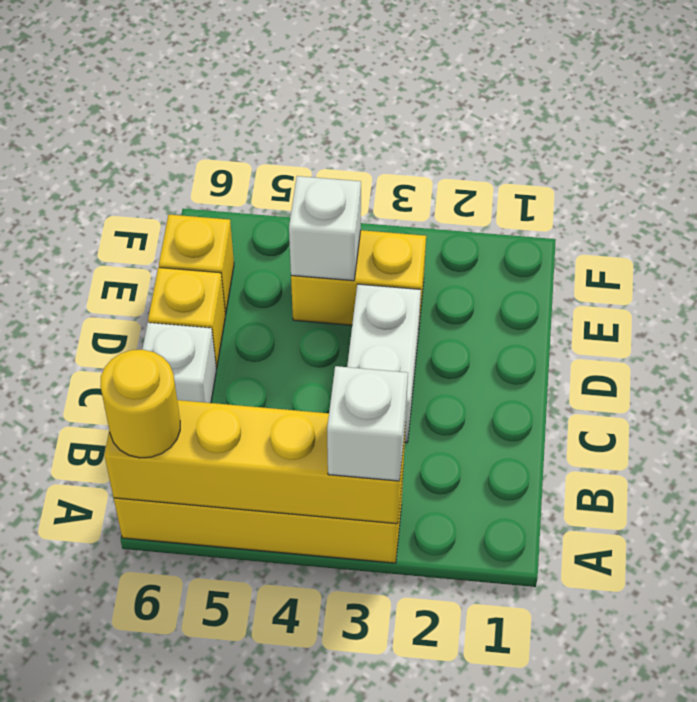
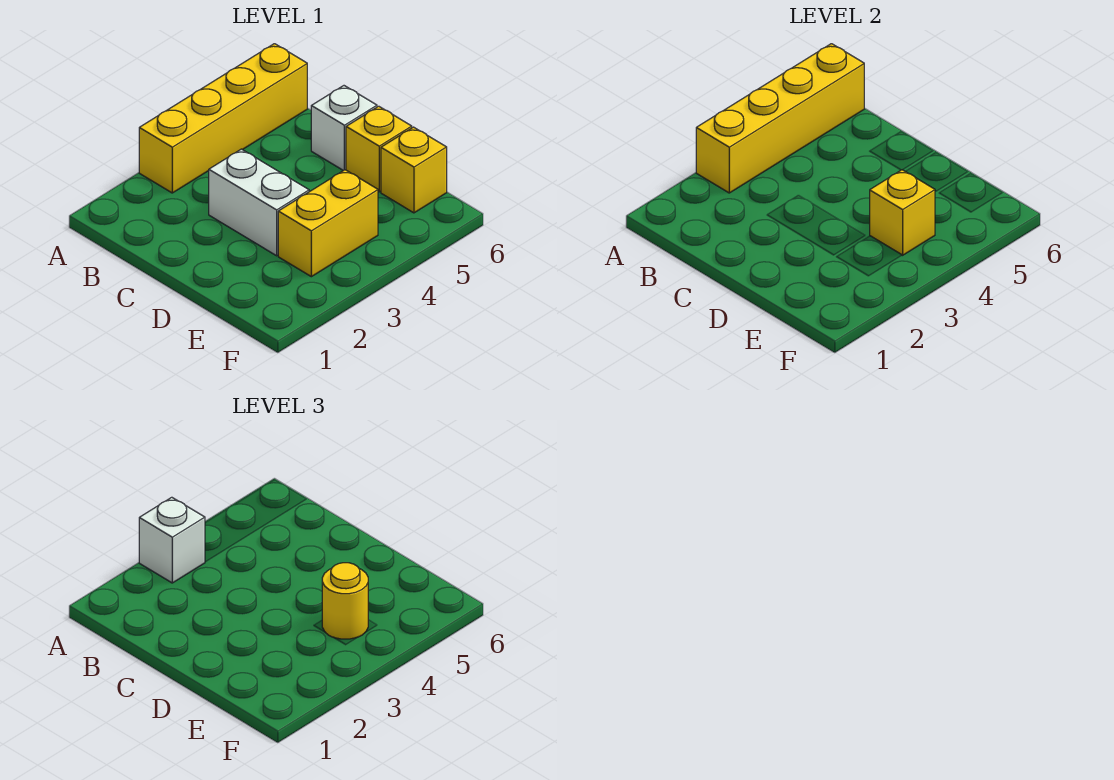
yellow round brick A6 level 3 -> yellow round brick E4 level 3
white brick E4 level 2 -> yellow brick E4 level 2

